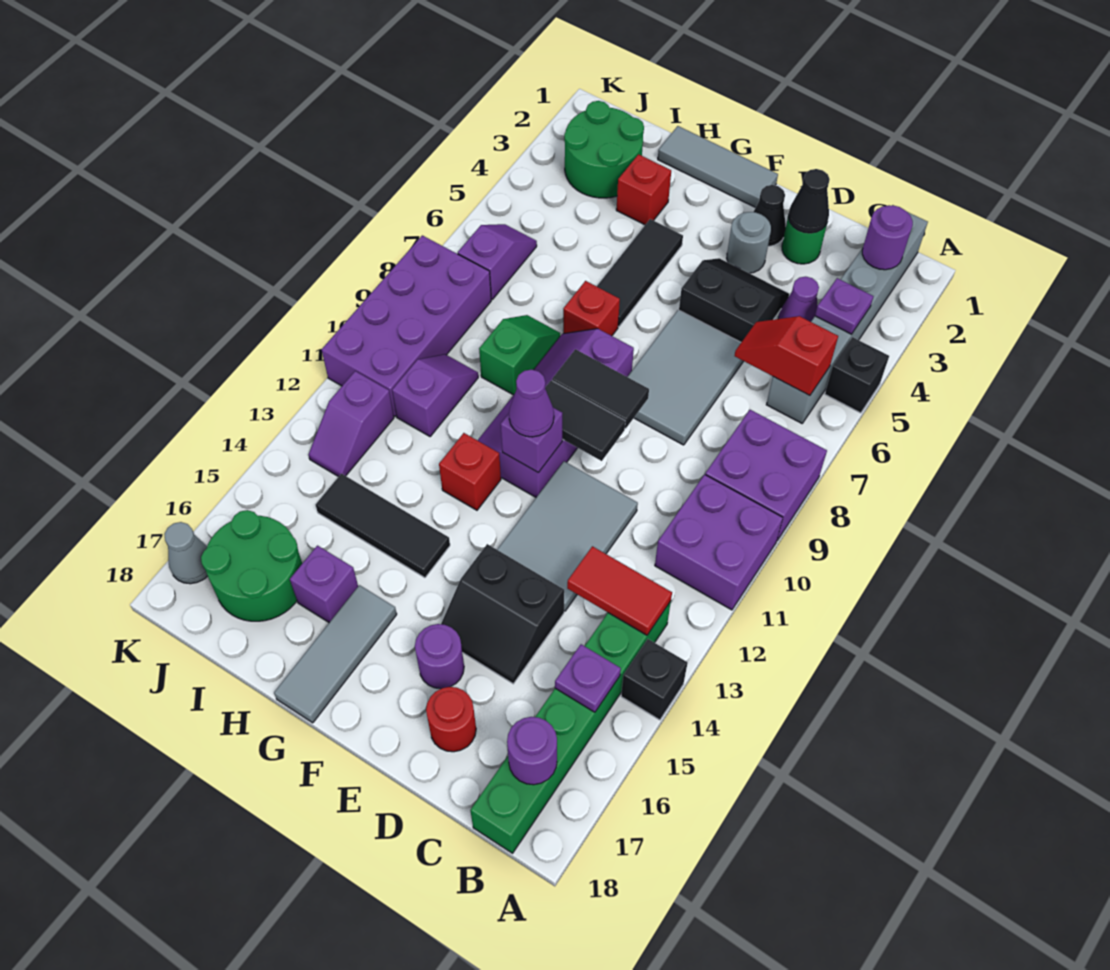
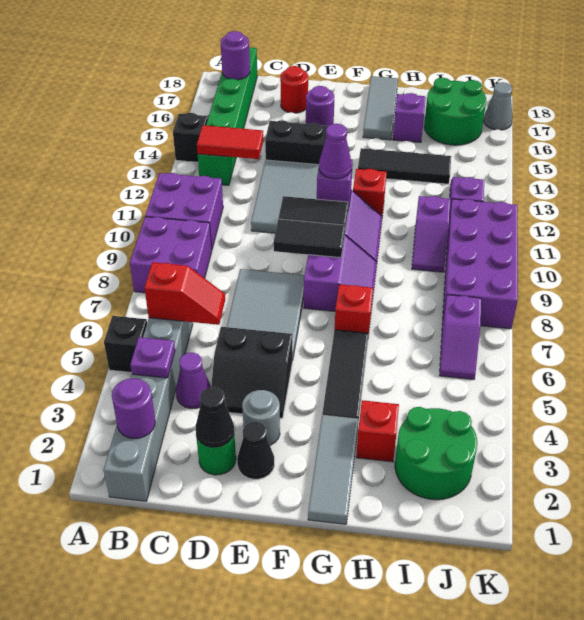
purple plate B15 level 2 -> none
grey tile F1:H1 level 1 -> grey tile G1:G3 level 1
green slope H8:H9 level 1 top 9 -> none

